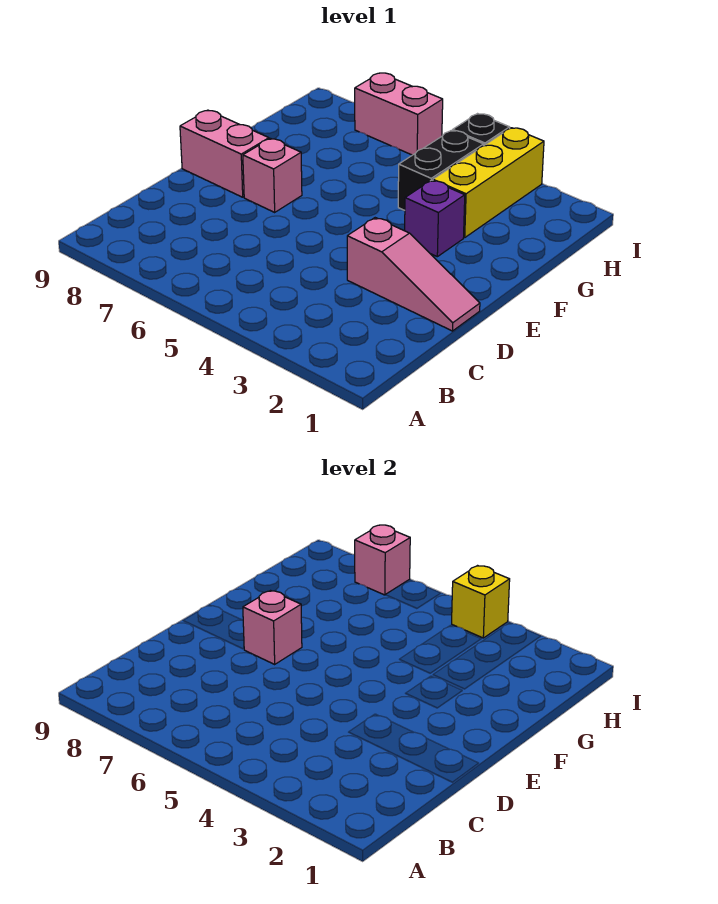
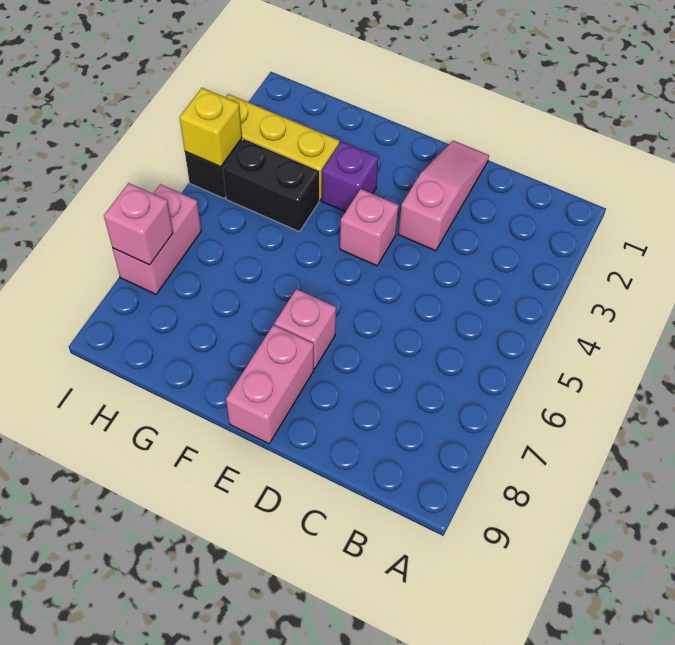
pink brick E7 level 2 -> pink brick E4 level 1

